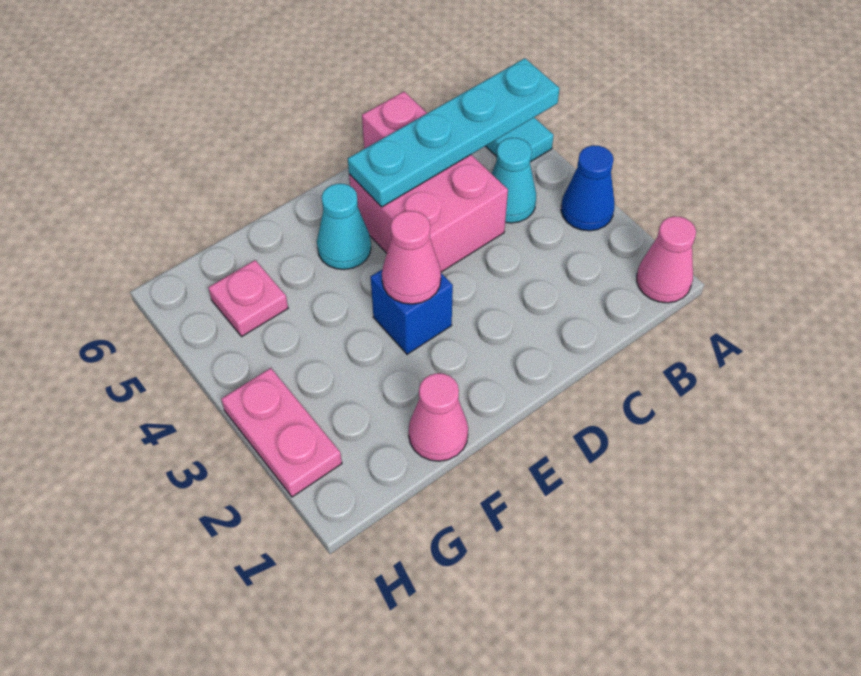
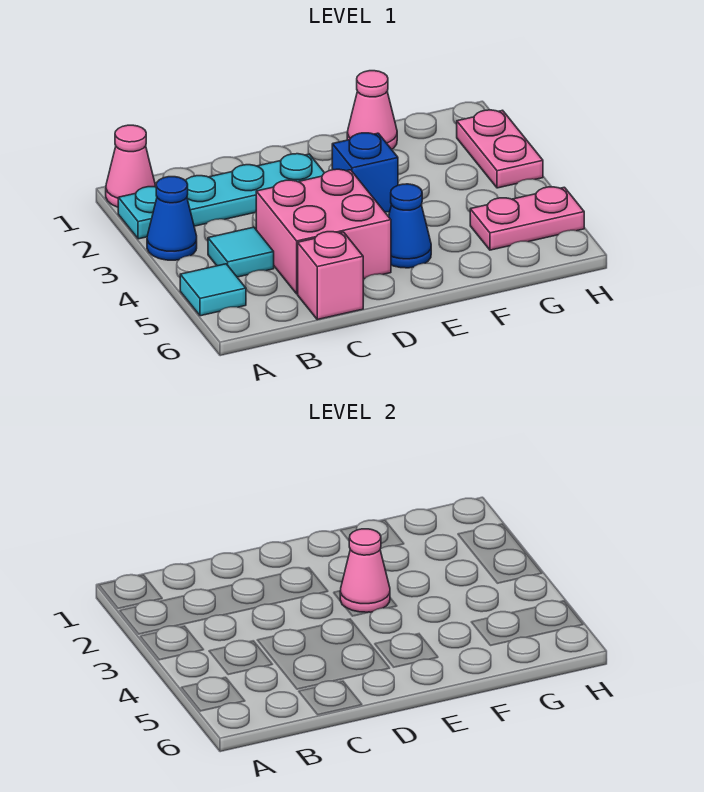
cyan plate A5:D5 level 2 -> cyan plate A2:D2 level 1
cyan cone B4 level 1 -> cyan tile B4 level 1
cyan cone E5 level 1 -> blue cone E5 level 1
pink plate G5 level 1 -> pink plate G5:H5 level 1

